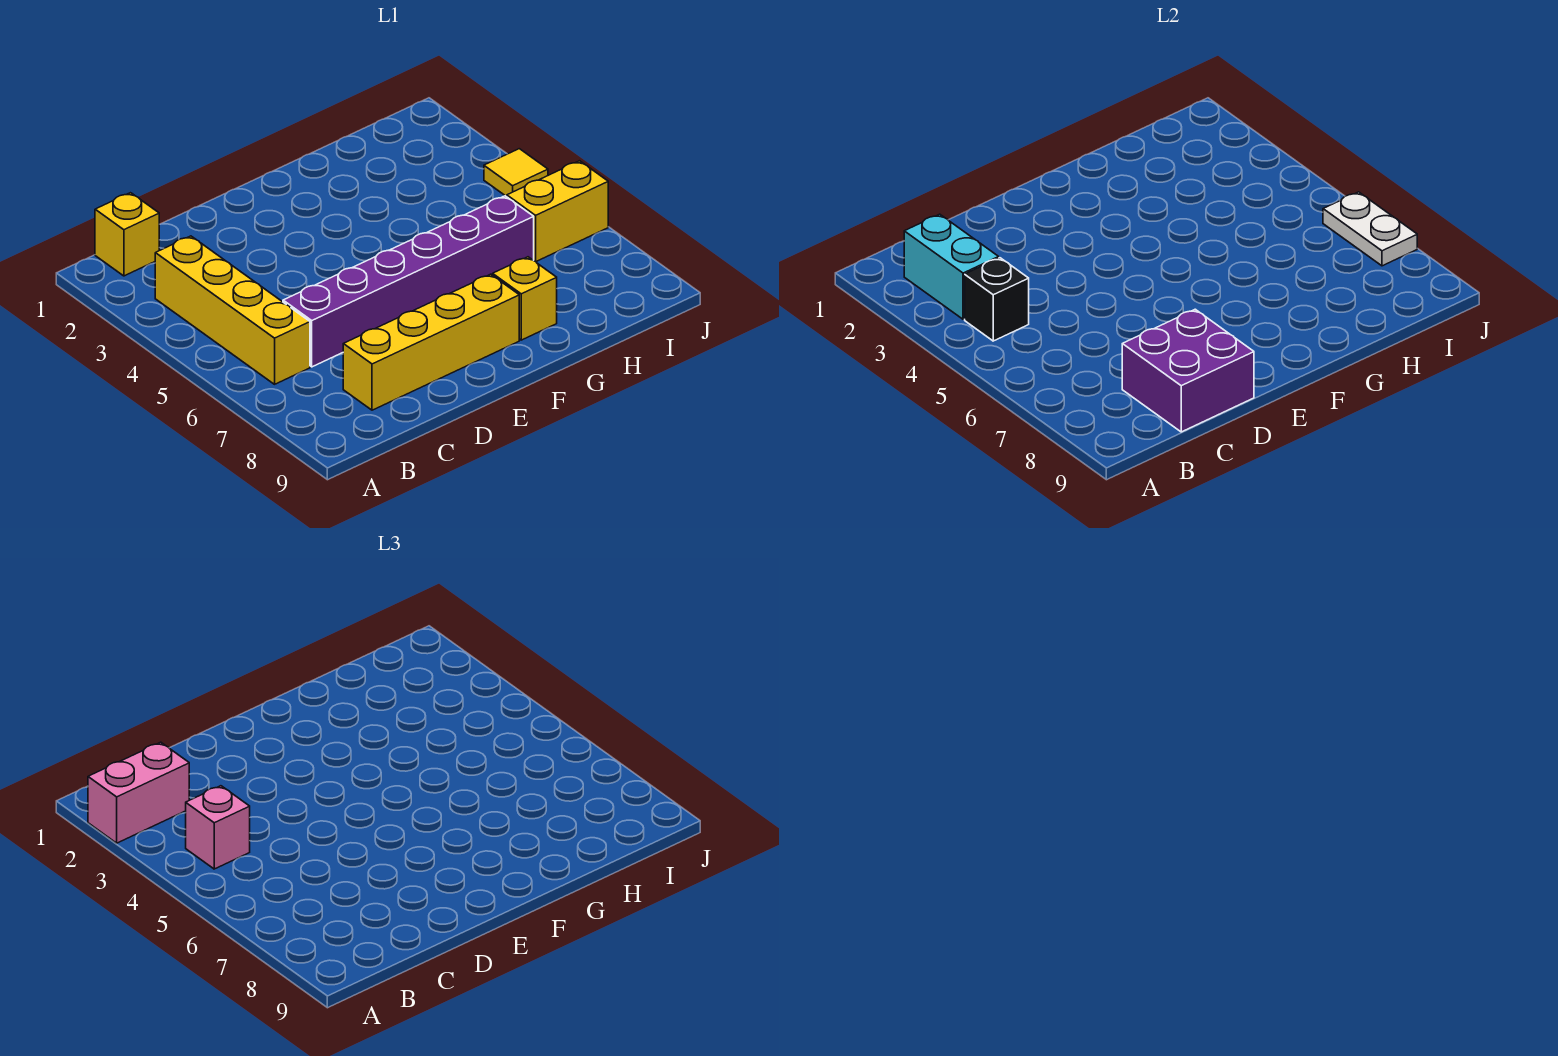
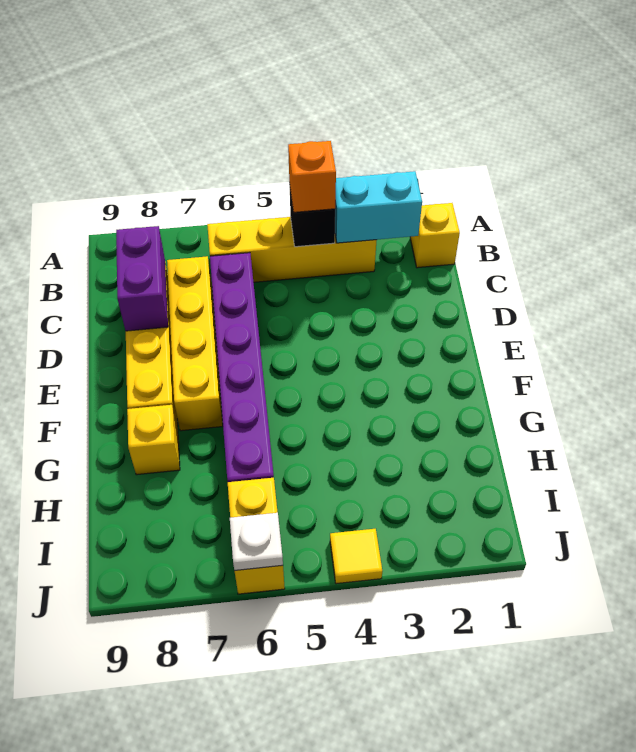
pink brick A2:B2 level 3 -> none
pink brick B4 level 3 -> orange brick B4 level 3
none -> yellow brick C7:F7 level 1
purple brick C8:D9 level 2 -> purple brick C8:D8 level 2
white plate J6:J7 level 2 -> white plate J6 level 2

